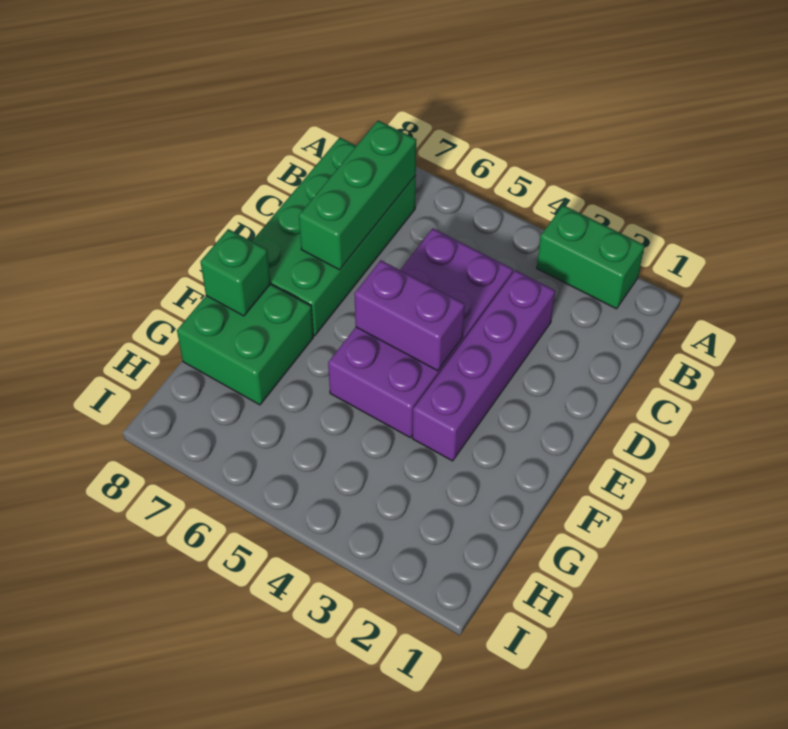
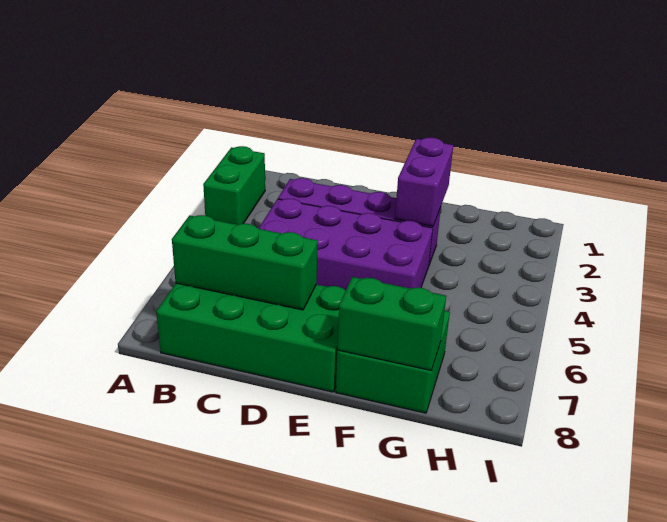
purple brick E4:E5 level 2 -> purple brick F2:F3 level 2
green brick F8 level 2 -> green brick F8:G8 level 2

